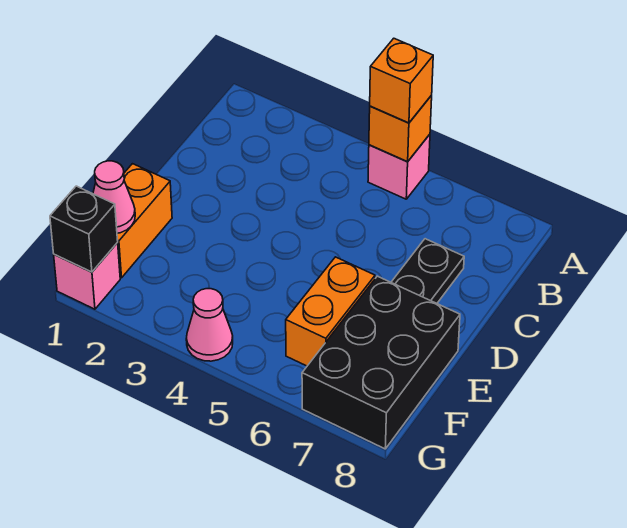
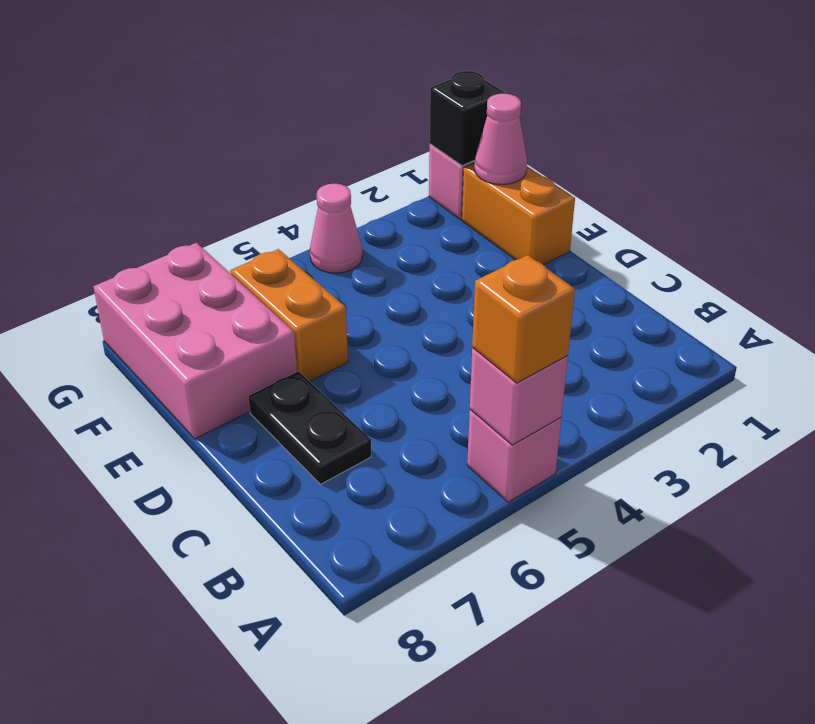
orange brick A5 level 2 -> pink brick A5 level 2
black brick E7:G8 level 1 -> pink brick E7:G8 level 1

